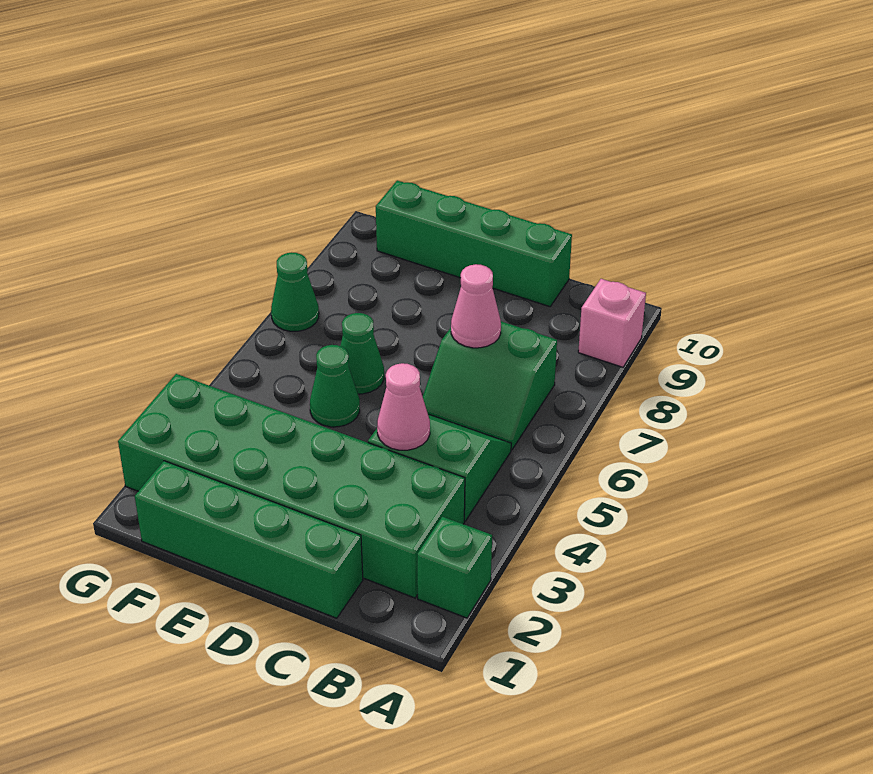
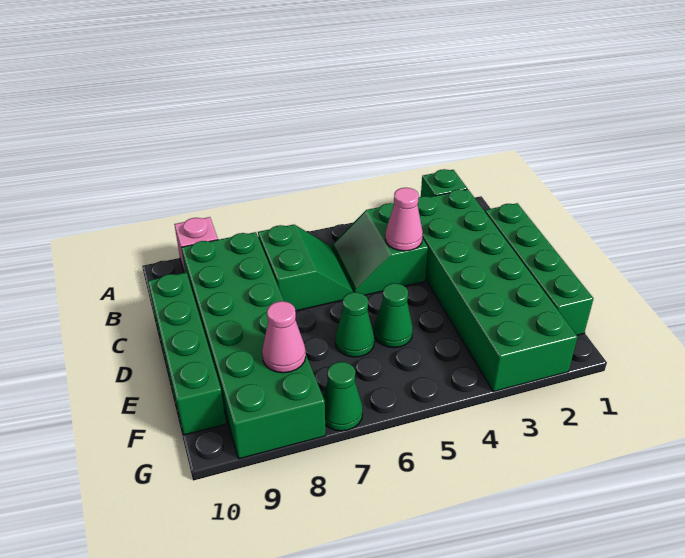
none -> green brick B8:G9 level 1
pink cone C7 level 2 -> pink cone F8 level 2

